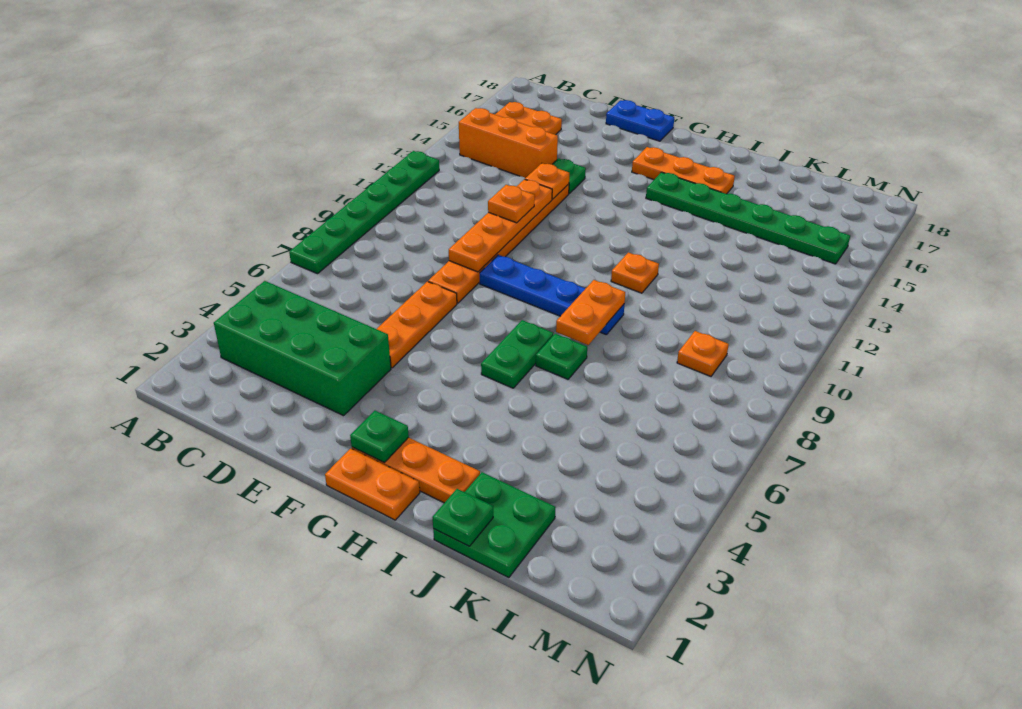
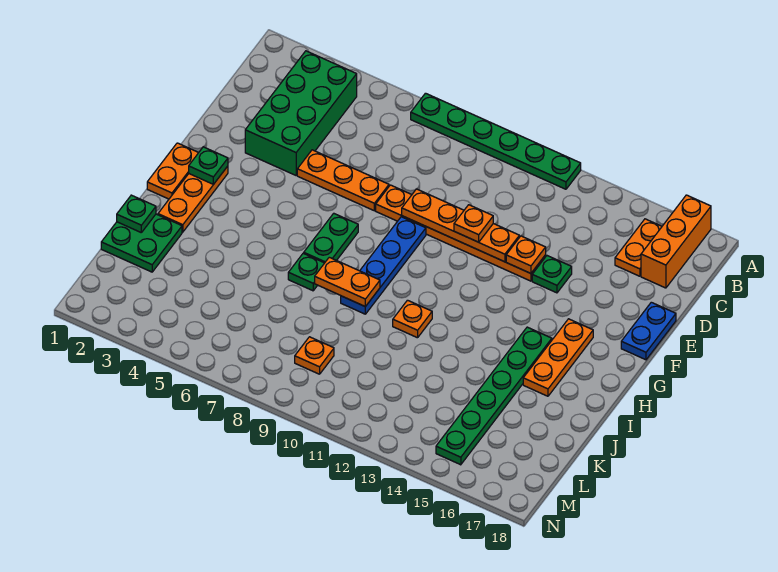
orange brick B14:D14 level 1 -> orange brick A17:C17 level 1
green plate H6:H7 level 1 -> green plate G7:H7 level 1

